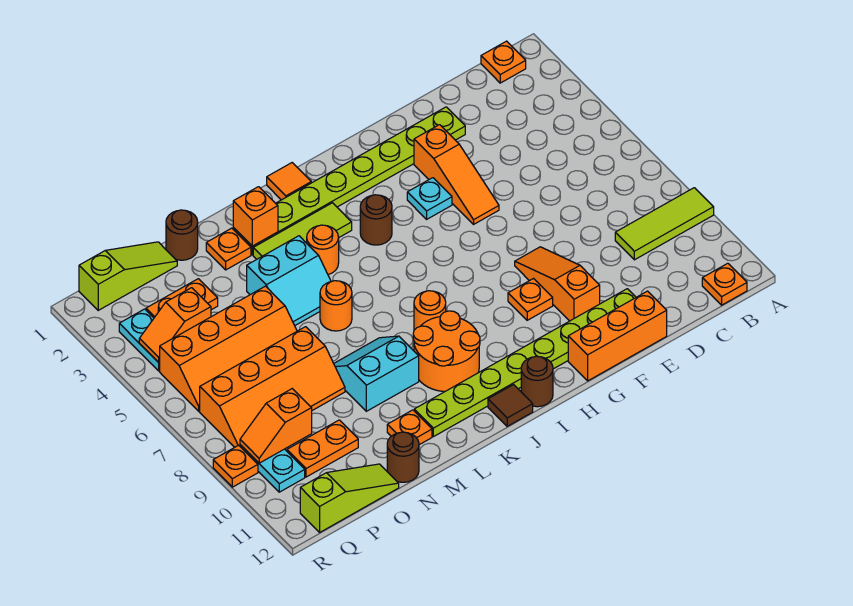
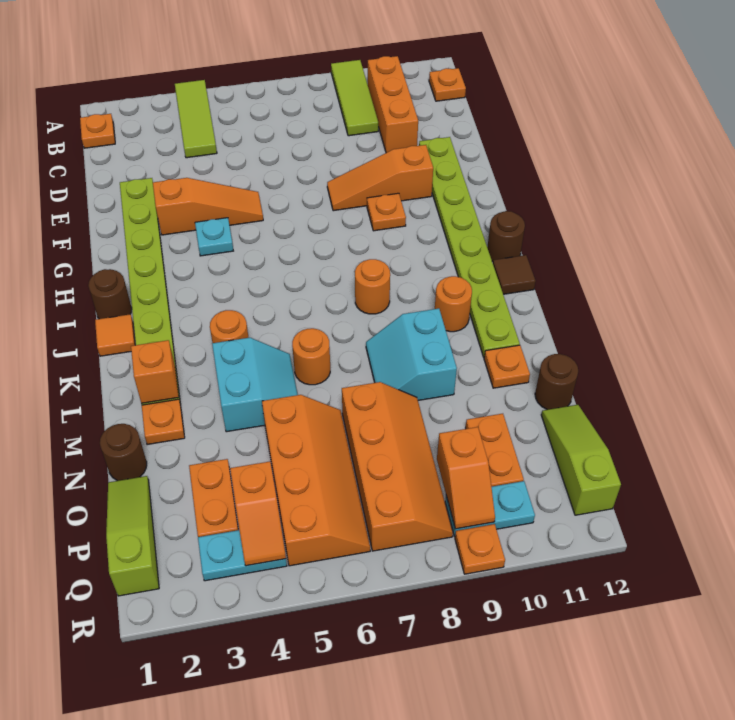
orange brick E12:G12 level 1 -> orange brick B10:D10 level 1
brown round brick I4 level 1 -> brown round brick I1 level 1
lime tile J3:L3 level 1 -> lime tile A4:C4 level 1
orange round brick J9:K10 level 1 -> orange round brick K10 level 1

